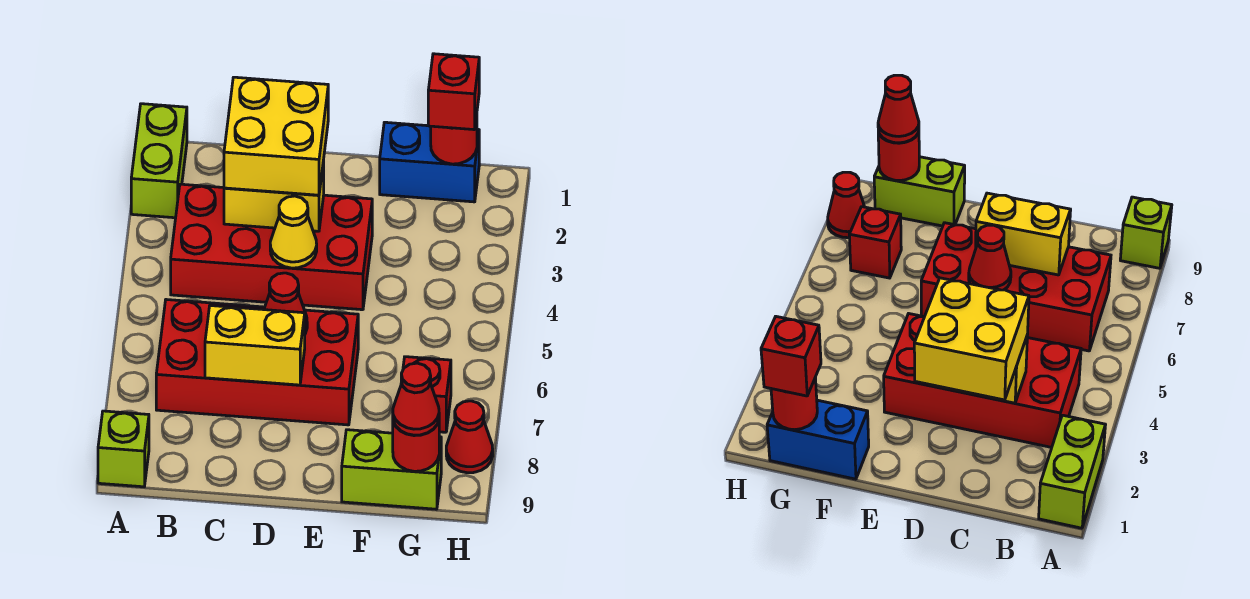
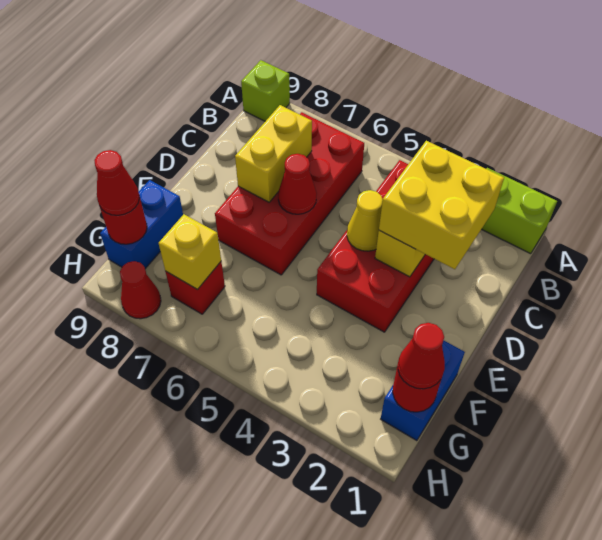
lime brick F9:G9 level 1 -> blue brick F9:G9 level 1
red brick G1 level 3 -> red cone G1 level 3
none -> yellow brick G7 level 2

